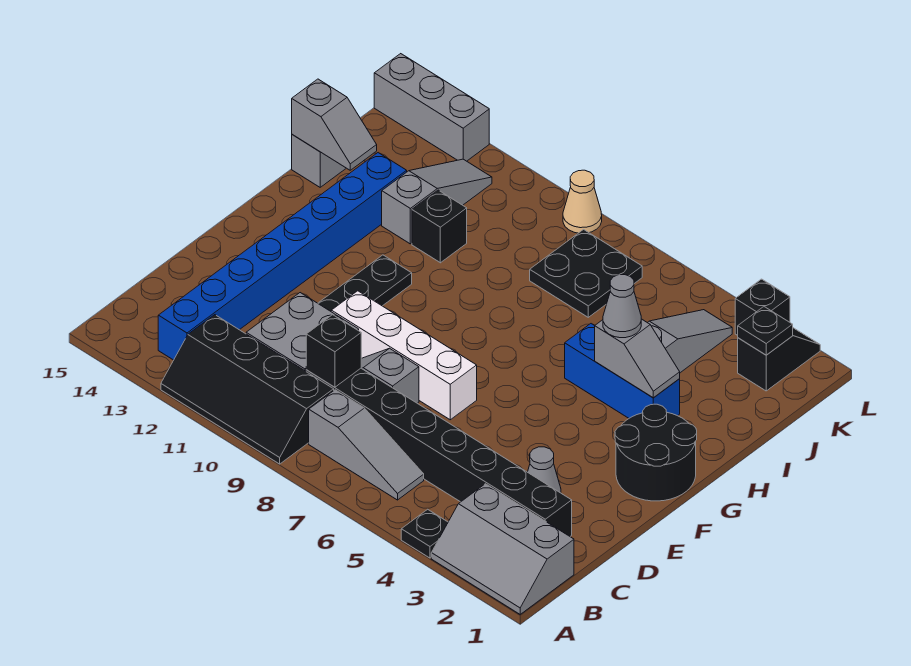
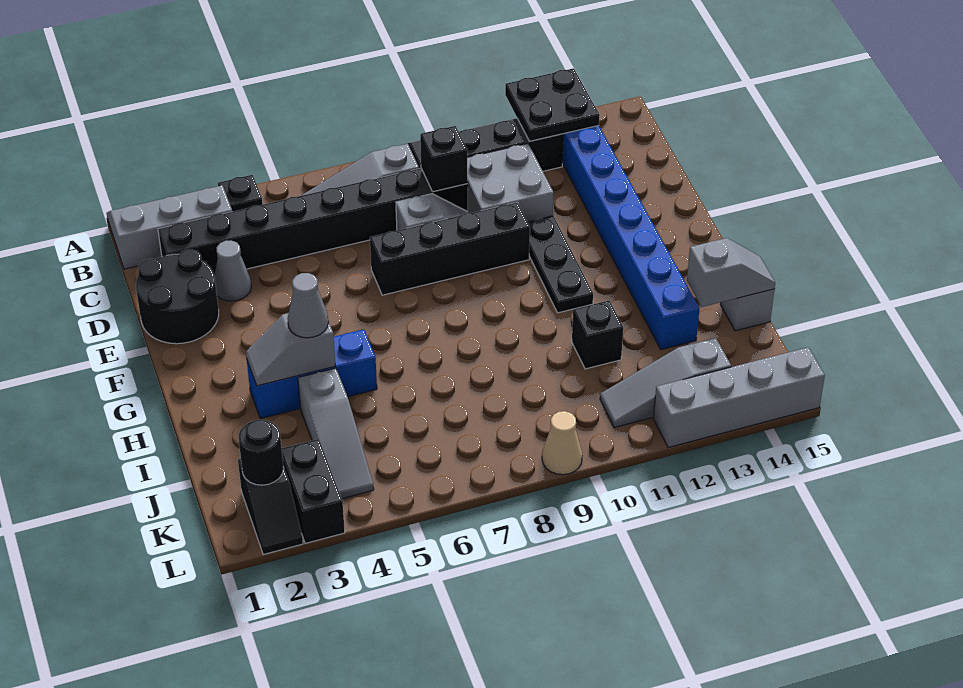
white brick E7:E10 level 1 -> black brick E7:E10 level 1
black round brick F1:G2 level 1 -> black round brick D1:E2 level 1
grey slope I12:K12 level 1 top I -> grey slope K11:K13 level 1 top 13
grey slope I14:I15 level 2 top 15 -> grey slope I14:I15 level 2 top 14
black plate J7:K8 level 1 -> black plate A12:B13 level 2
black plate K2 level 2 -> black round brick K2 level 2
black brick L3 level 1 -> black brick K3:L3 level 1
grey brick L13:L15 level 1 -> grey brick L12:L15 level 1

